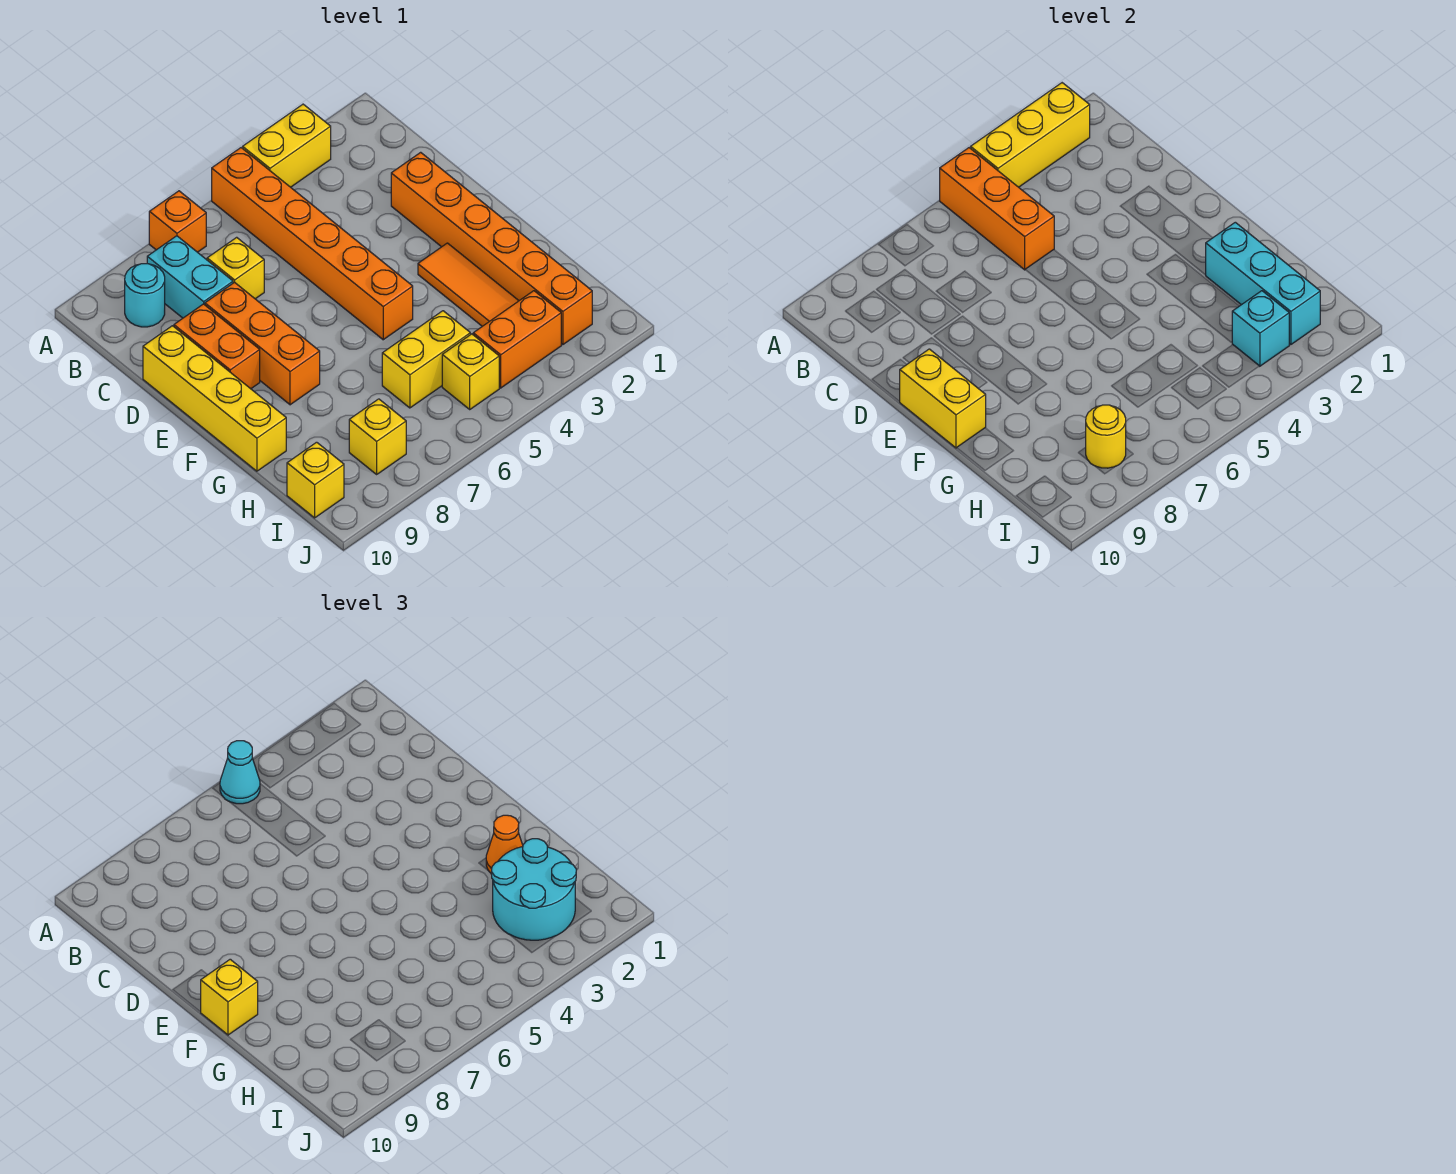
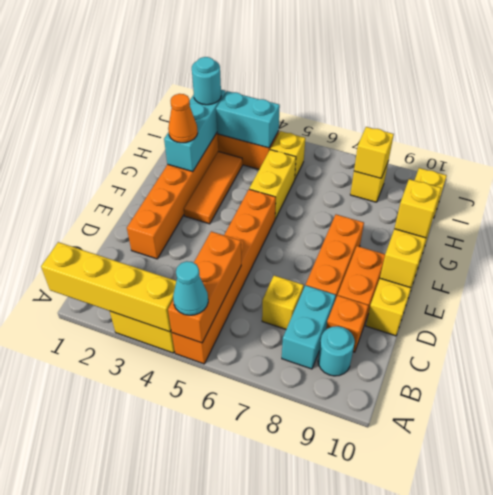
yellow brick A2:A4 level 2 -> yellow brick A1:A4 level 2
orange brick A7 level 1 -> orange brick C9 level 1
cyan round brick H2:I3 level 3 -> cyan round brick I2 level 3
yellow brick H5:H6 level 1 -> yellow brick G5:H5 level 1
cyan brick I3 level 2 -> cyan brick I3:I4 level 2
yellow round brick I8 level 2 -> yellow brick I8 level 2

